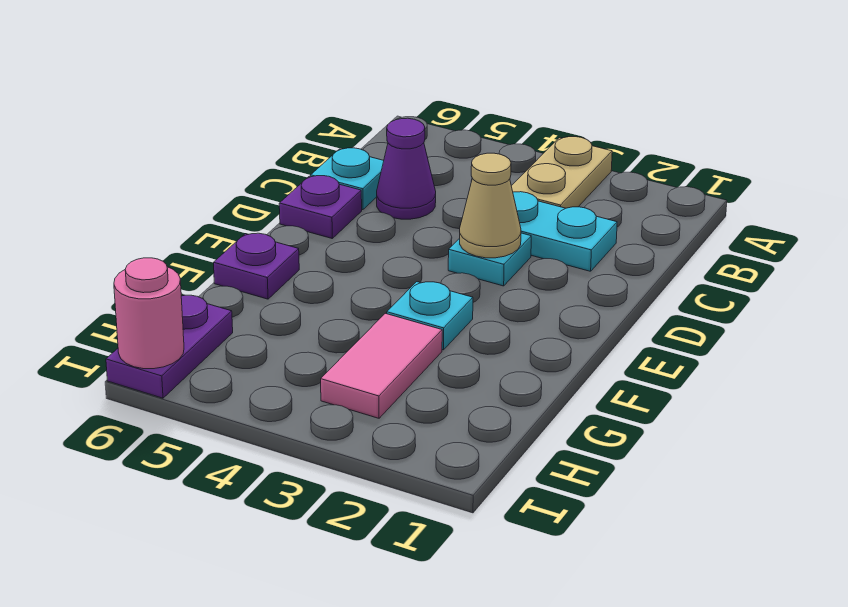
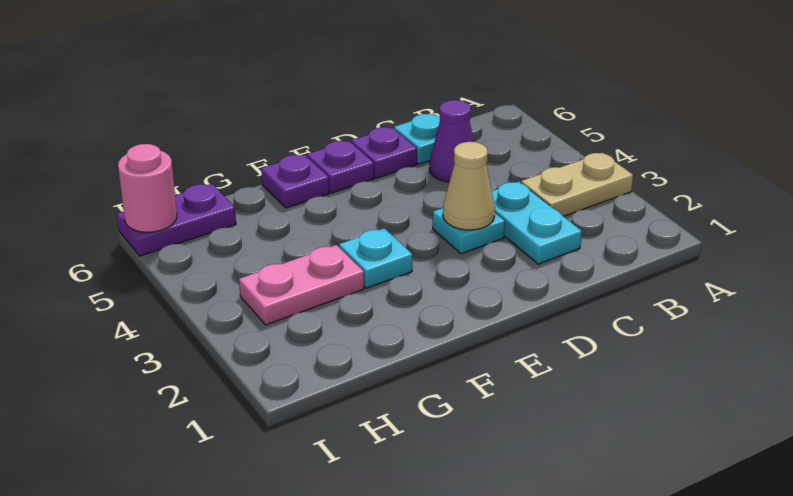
none -> purple plate E6 level 1
pink tile G3:H3 level 1 -> pink plate G3:H3 level 1

